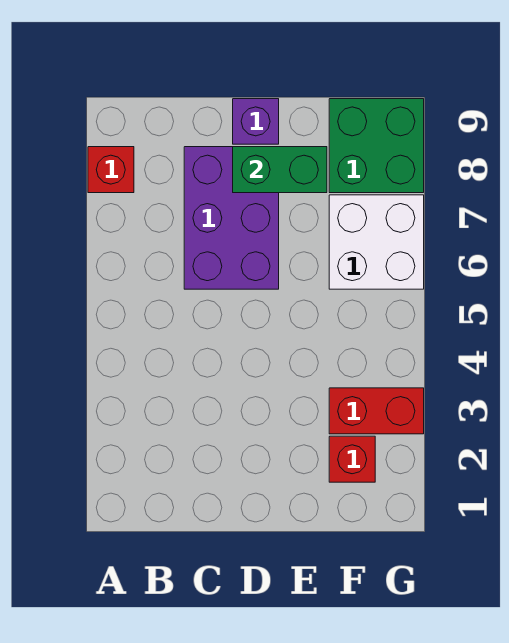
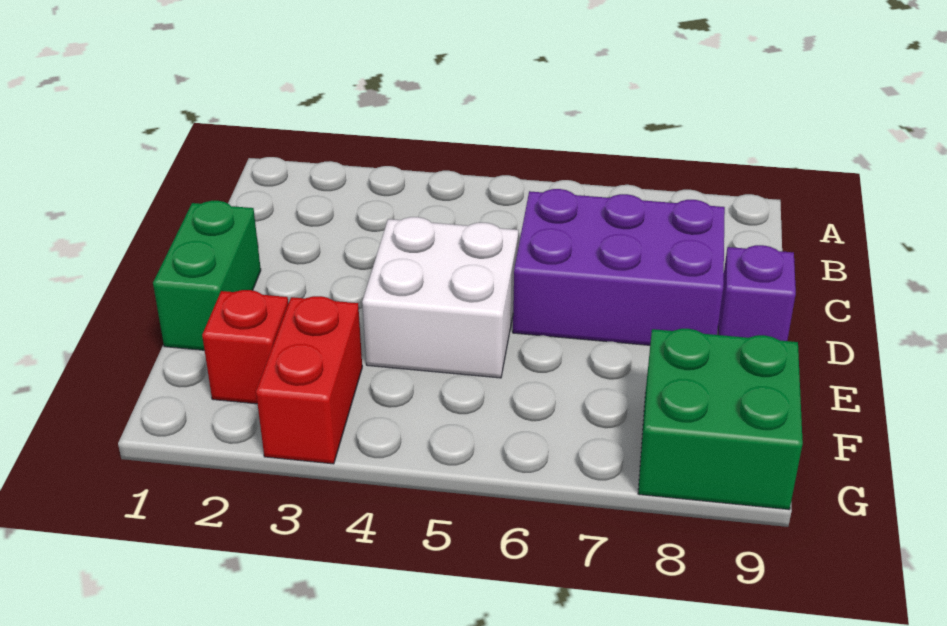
red brick A8 level 1 -> none
green brick D8:E8 level 2 -> green brick D1:E1 level 1
white brick F6:G7 level 1 -> white brick D4:E5 level 1

